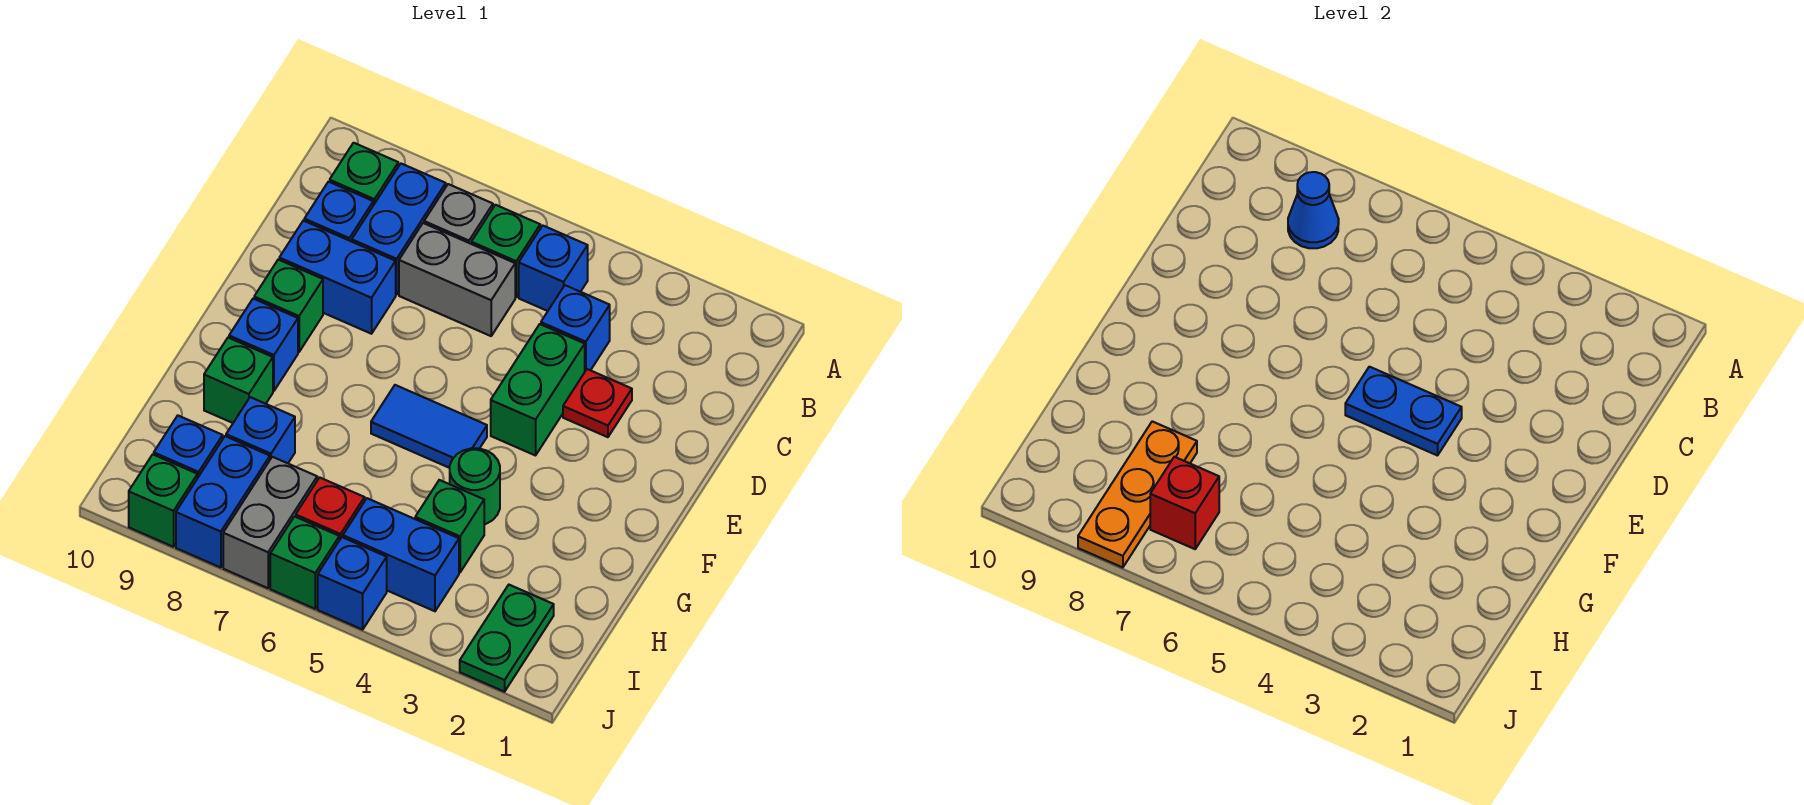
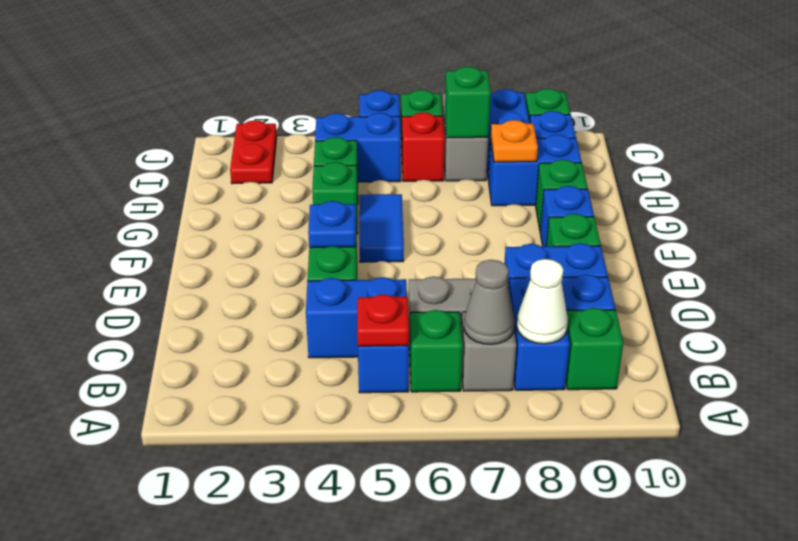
none -> grey cone B7 level 2
blue cone B8 level 2 -> white cone B8 level 2
blue brick C4 level 1 -> blue brick C4:C5 level 1
red plate D3 level 1 -> red plate B5 level 2
blue plate E4:E5 level 2 -> blue plate E4 level 2
blue tile F5:F6 level 1 -> blue tile F5:G5 level 1
green round brick G4 level 1 -> green brick G4 level 1
blue brick H8 level 1 -> blue brick H8:H9 level 1
orange plate H8:J8 level 2 -> orange plate H8 level 2
green plate I2:J2 level 1 -> red plate I2:J2 level 1
red brick I7 level 2 -> green brick I7 level 2

